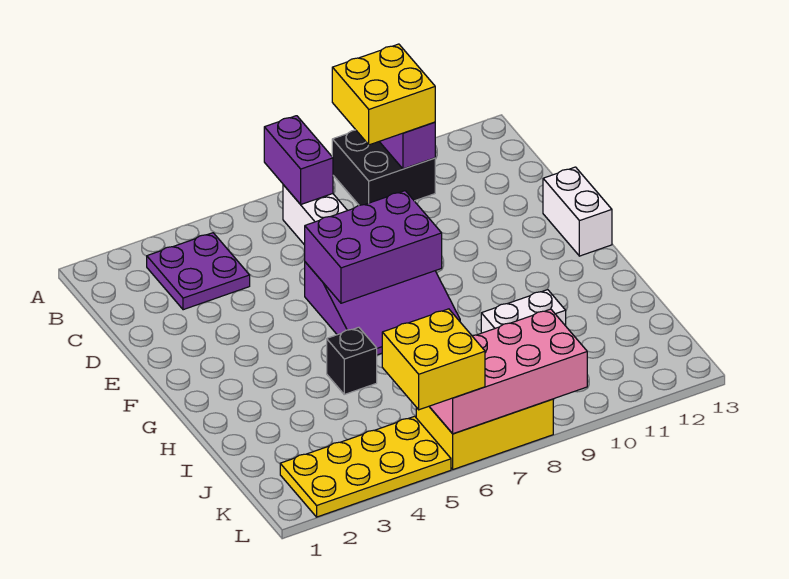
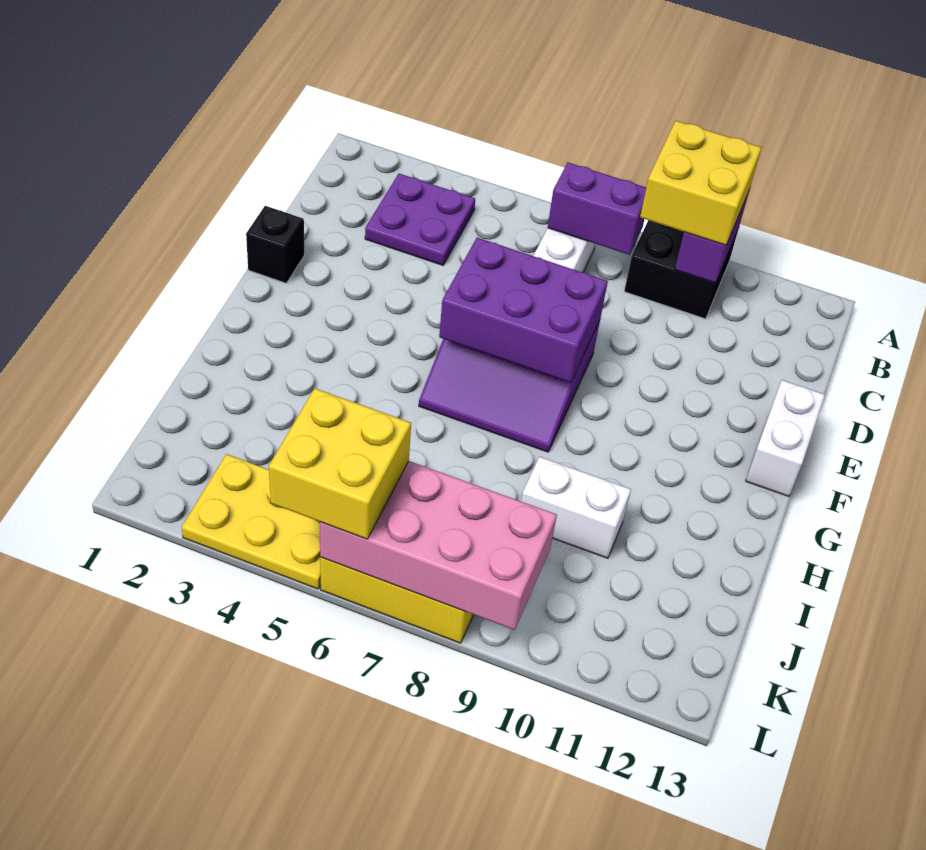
purple brick A7:B7 level 2 -> purple brick B7:B8 level 2
black brick H5 level 1 -> black brick E1 level 1
yellow plate K2:L5 level 1 -> yellow plate K3:L5 level 1

